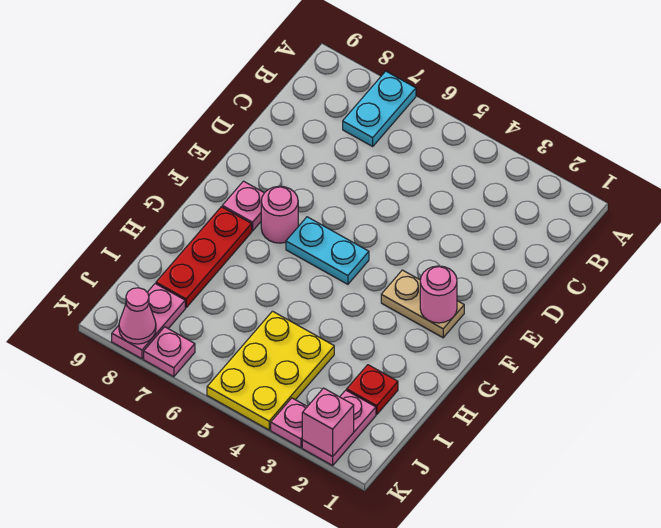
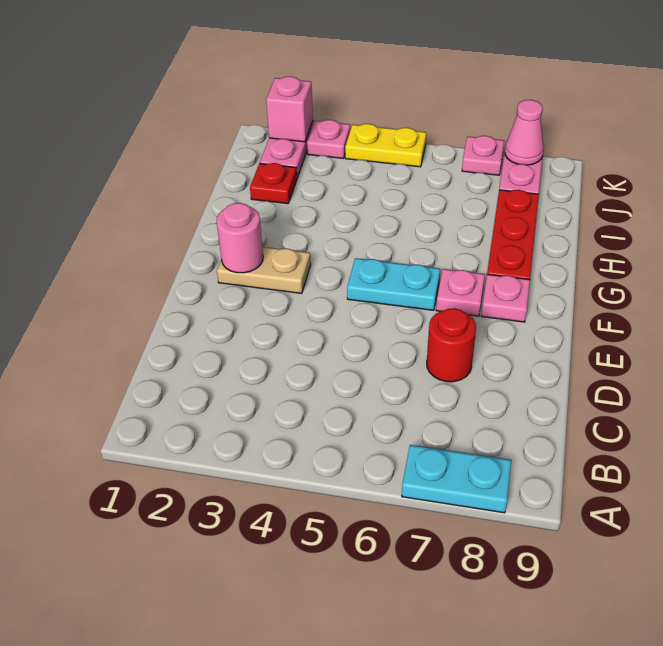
cyan plate A7:B7 level 1 -> cyan plate A7:A8 level 1
none -> red round brick D7 level 1
pink round brick F7 level 1 -> pink plate F7 level 1
yellow plate I4:K5 level 1 -> yellow plate K4:K5 level 1

